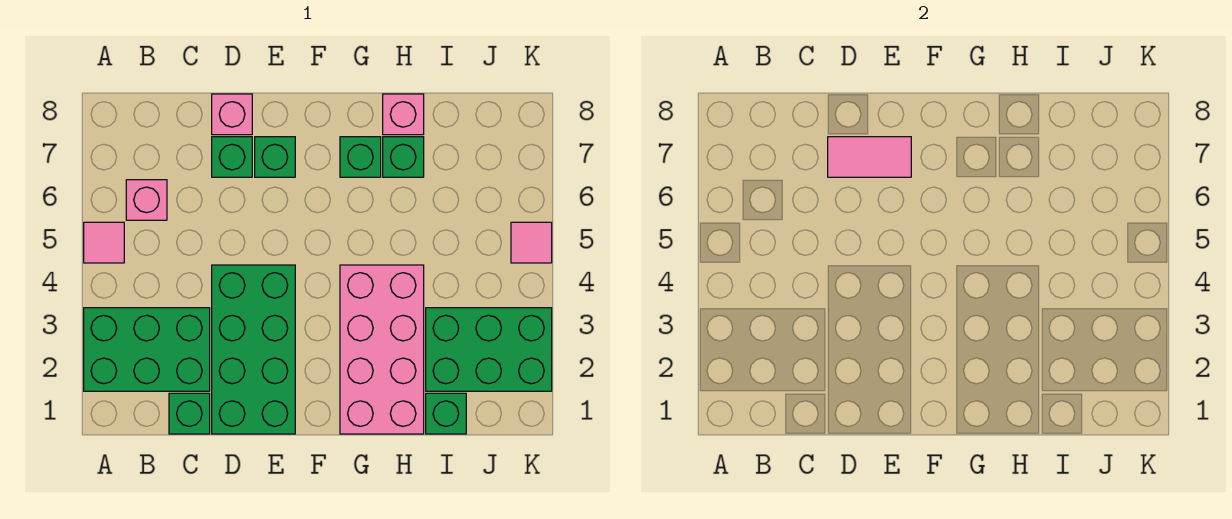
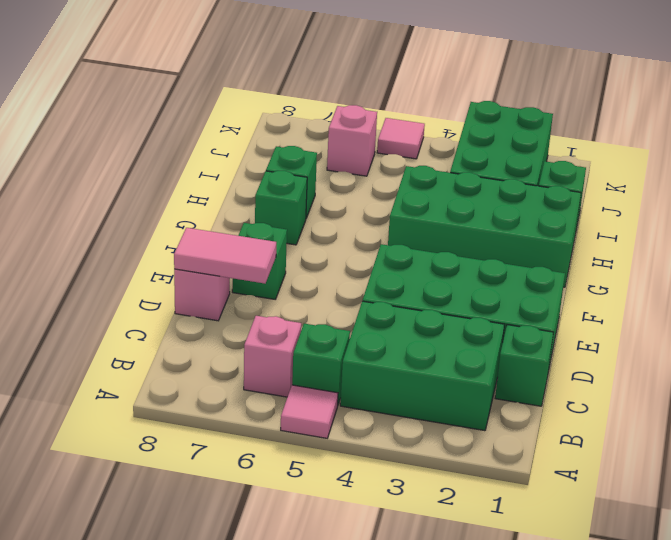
green brick A2:C3 level 1 -> green brick B2:C4 level 1
green brick D7 level 1 -> green brick B5 level 1
pink tile D7:E7 level 2 -> pink tile D7:D8 level 2
pink brick G1:H4 level 1 -> green brick G1:H4 level 1
pink brick H8 level 1 -> pink brick J6 level 1

